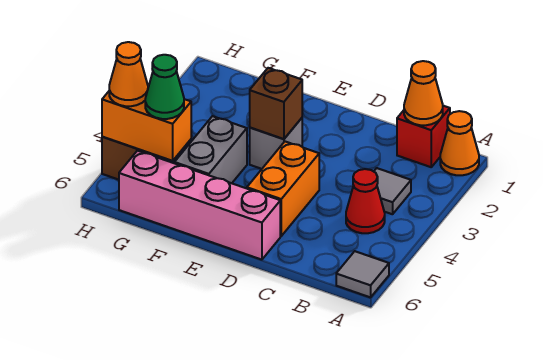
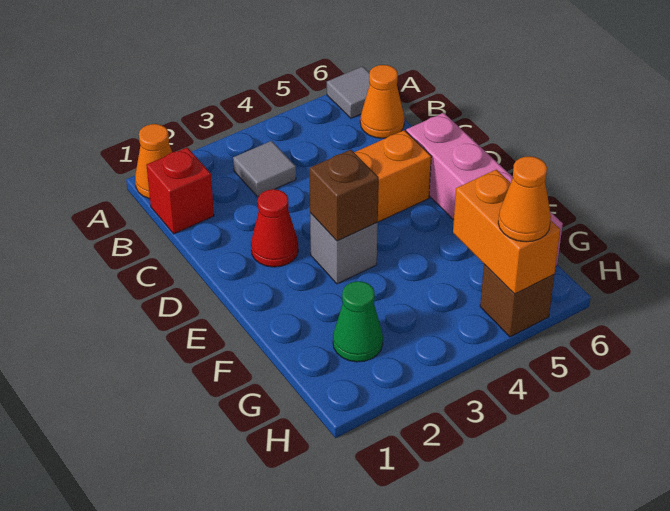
orange cone B1 level 2 -> orange cone B6 level 1
red cone B4 level 1 -> red cone D2 level 1
grey brick F4:F5 level 1 -> none
green cone G5 level 3 -> green cone G2 level 1

